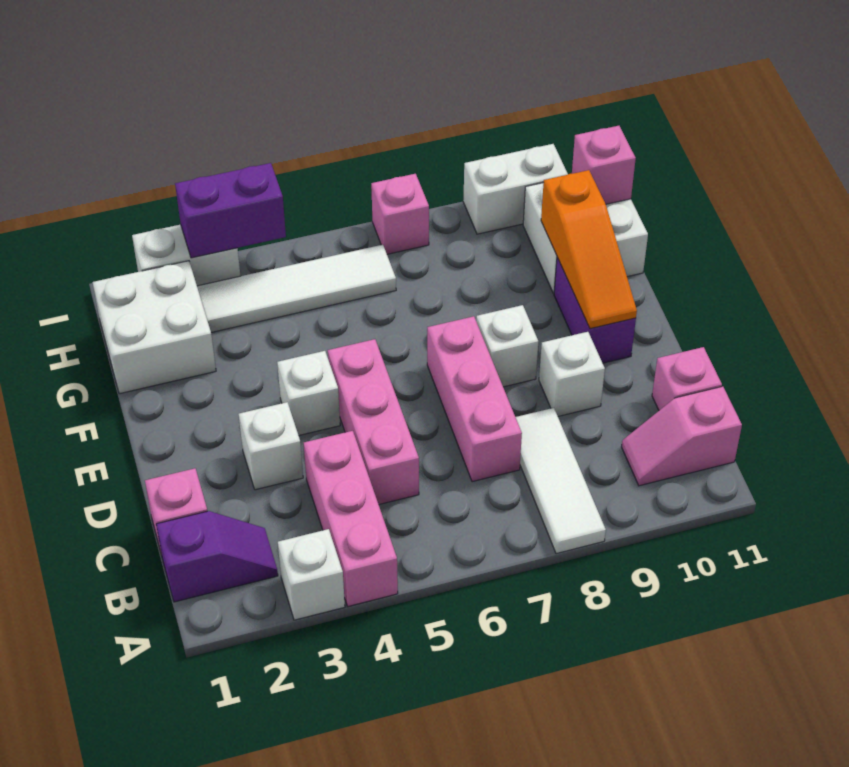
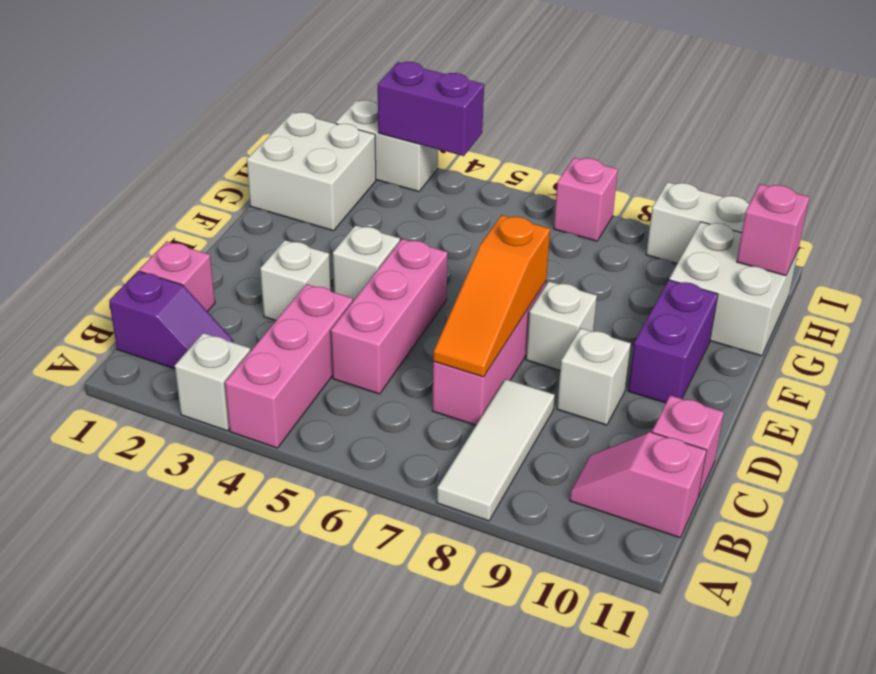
orange slope E10:G10 level 2 top G -> orange slope C7:E7 level 2 top E
white tile H3:H6 level 1 -> none

